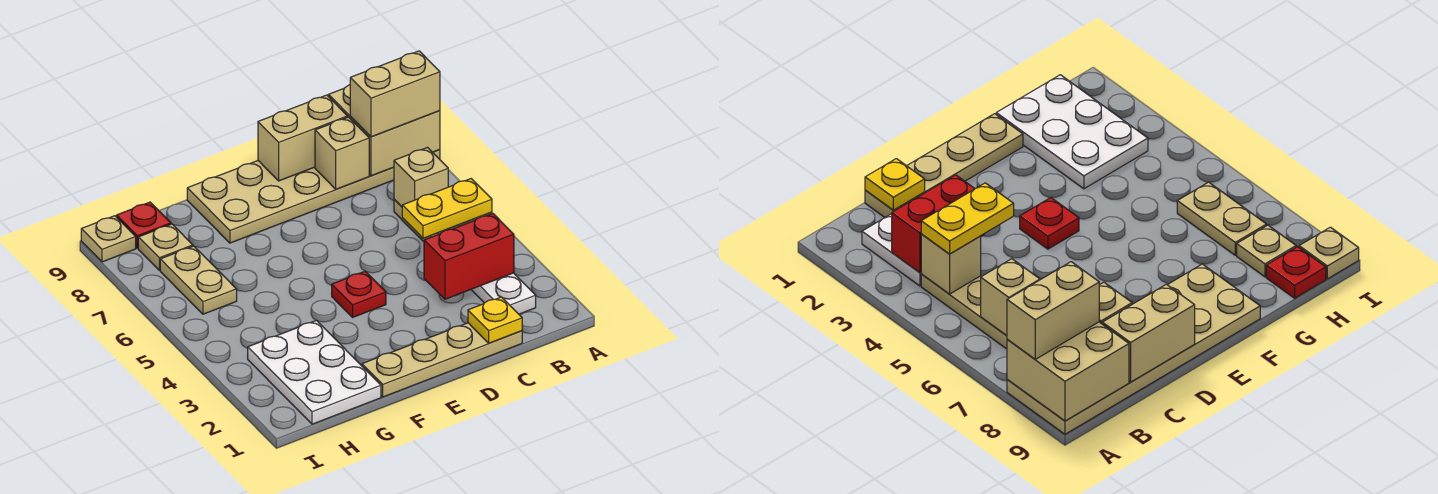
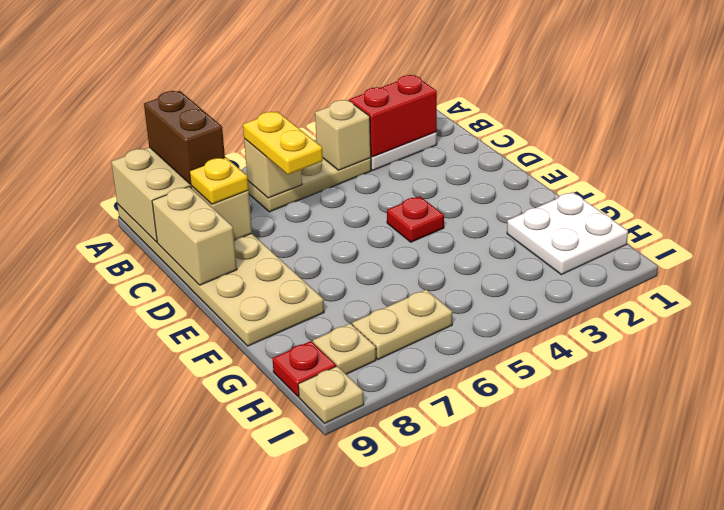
tan brick A8:B8 level 3 -> brown brick A8:B8 level 3
red brick B3:C3 level 2 -> red brick B2:B3 level 2
yellow plate B4:C4 level 3 -> yellow plate B6:C6 level 3
tan plate C1:F1 level 1 -> none
yellow plate C1 level 2 -> yellow plate C8 level 3
white plate G1:H3 level 1 -> white plate G1:H2 level 1

